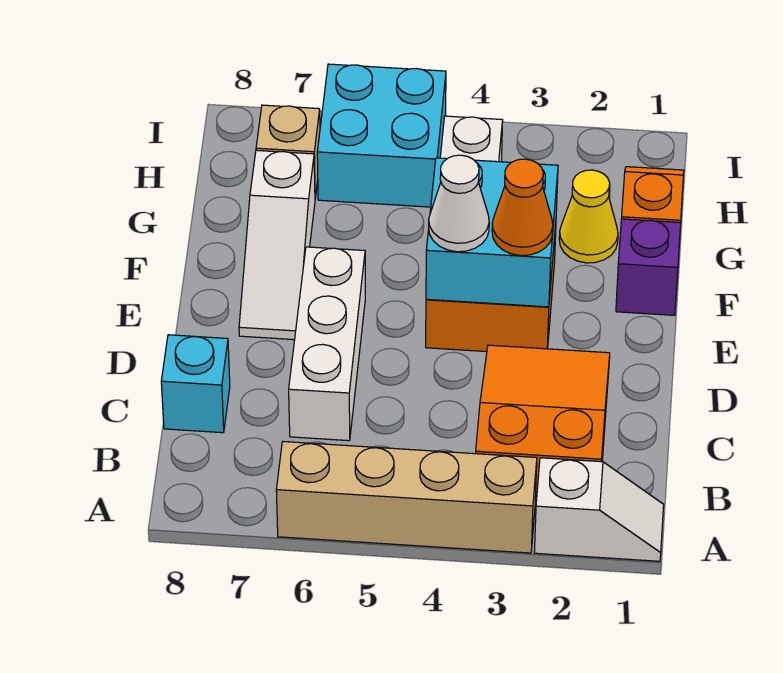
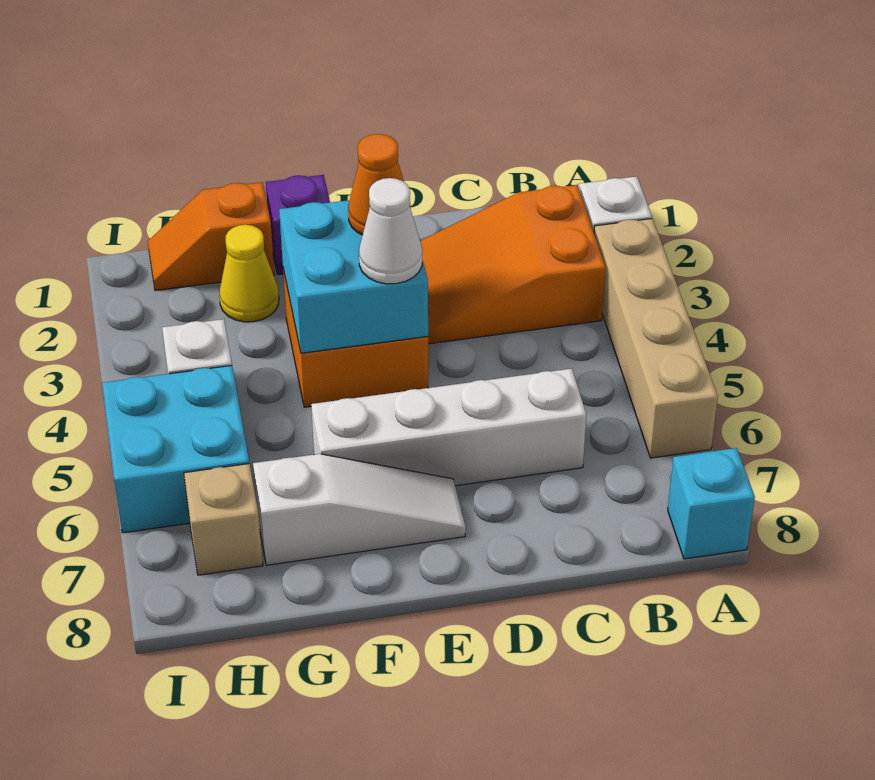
white brick C6:E6 level 1 -> white brick C6:F6 level 1
cyan brick C8 level 1 -> cyan brick A8 level 1

